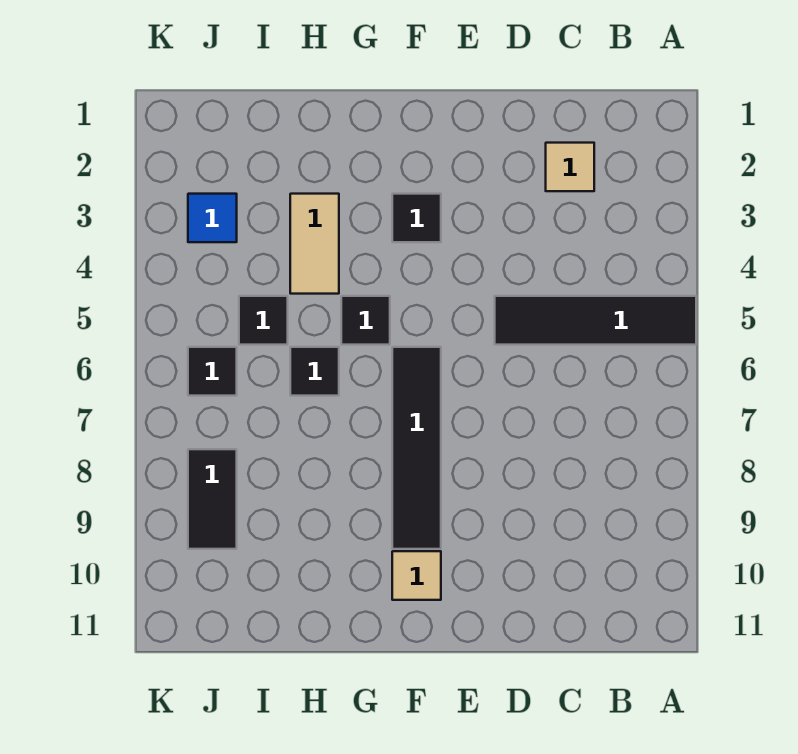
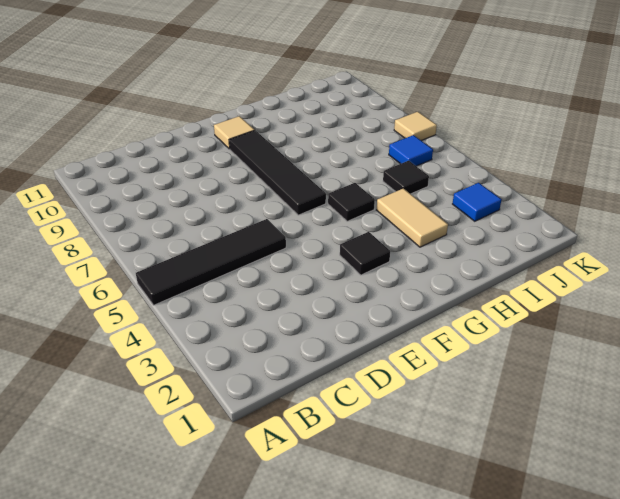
tan tile C2 level 1 -> tan tile K7 level 1
black tile H6 level 1 -> none
black tile J6 level 1 -> blue tile J6 level 1
black tile J8:J9 level 1 -> none

